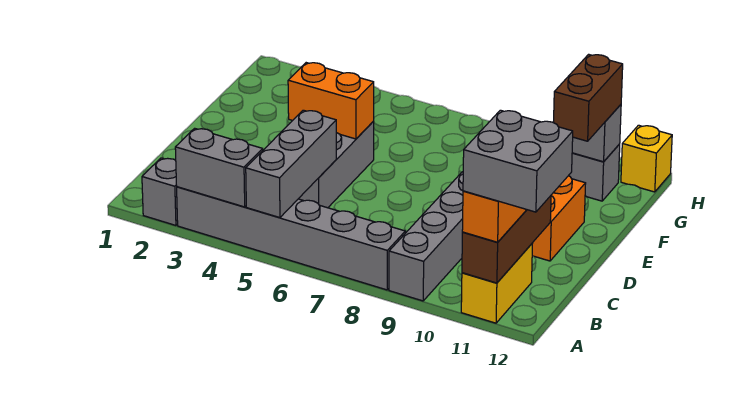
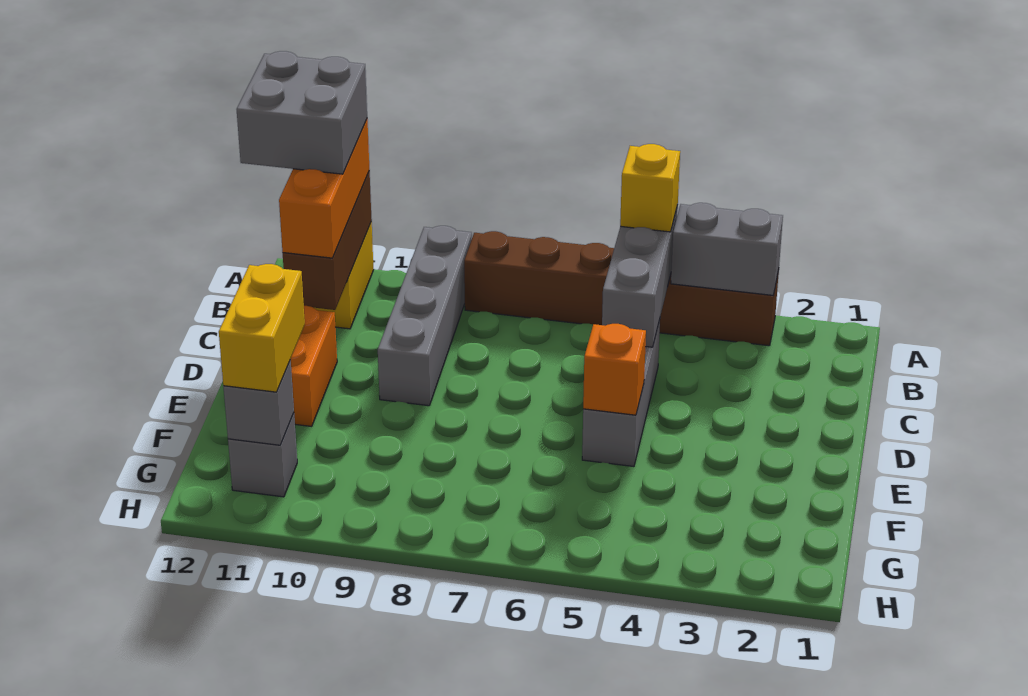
grey brick A2 level 1 -> none
grey brick A3:A8 level 1 -> brown brick A3:A8 level 1
orange brick E4:E5 level 2 -> orange brick E5 level 2
brown brick F11:G11 level 3 -> yellow brick F11:G11 level 3
yellow brick H12 level 1 -> yellow brick A5 level 3

